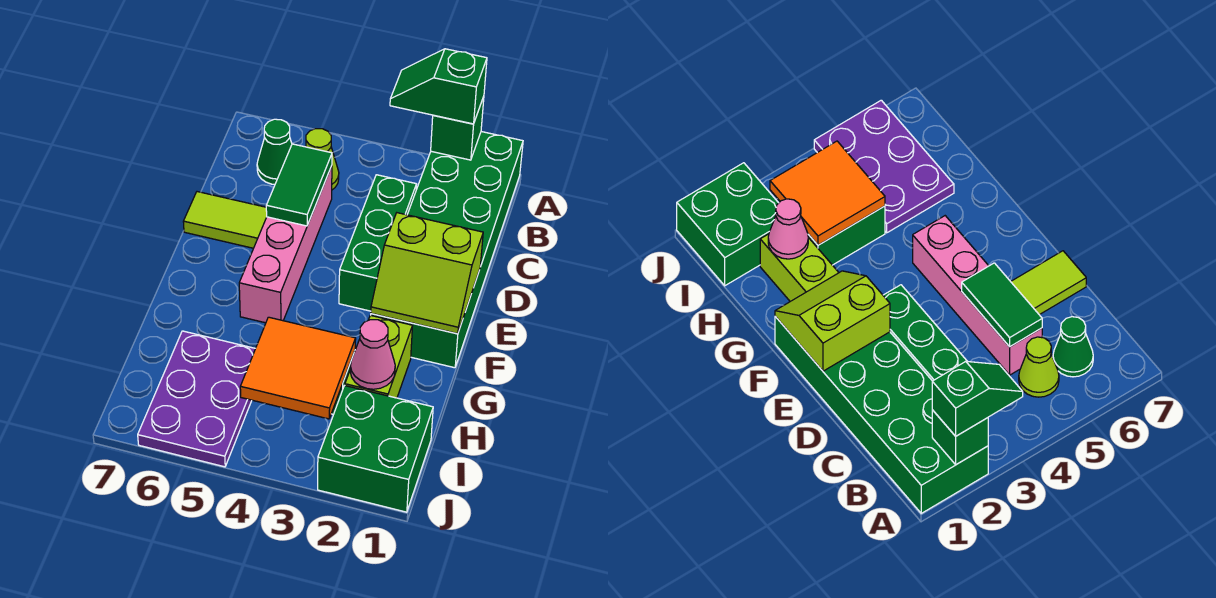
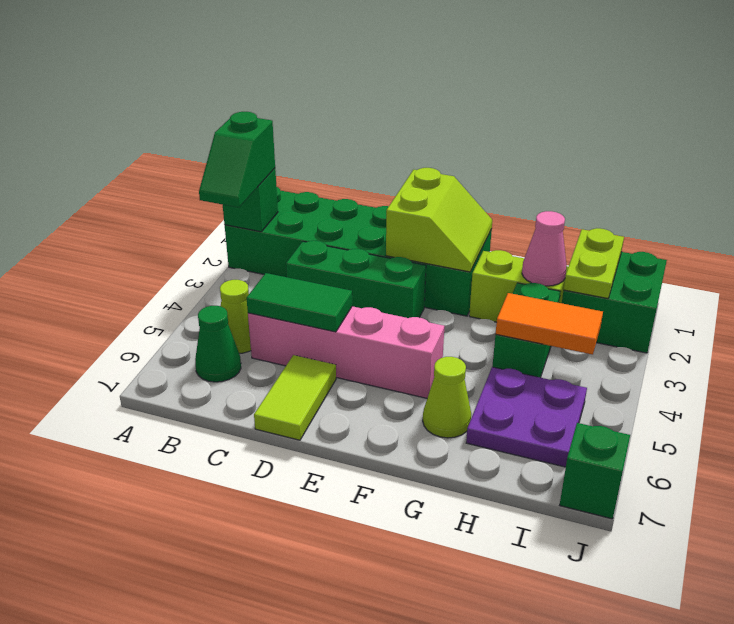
none -> lime cone G6 level 1
orange tile H3:I4 level 2 -> orange tile H4:I4 level 2
purple plate H5:J6 level 1 -> purple plate H5:I6 level 1
none -> lime plate I1:I2 level 2
none -> green brick J7 level 1

